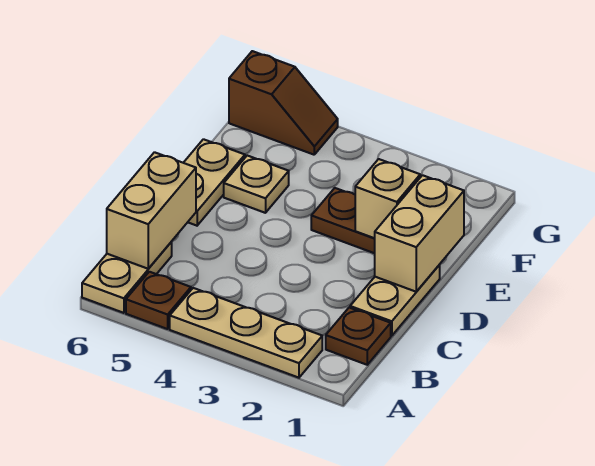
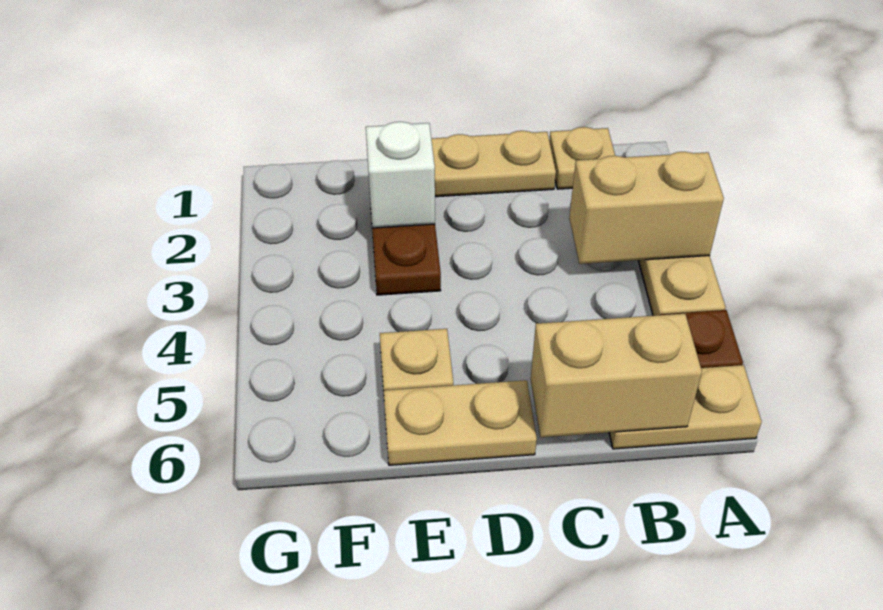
brown plate B1 level 1 -> tan plate B1 level 1
tan brick D1:E1 level 2 -> tan brick A3:B3 level 2
tan brick E2 level 2 -> white brick E2 level 2
brown slope G5:G6 level 1 top 6 -> none

